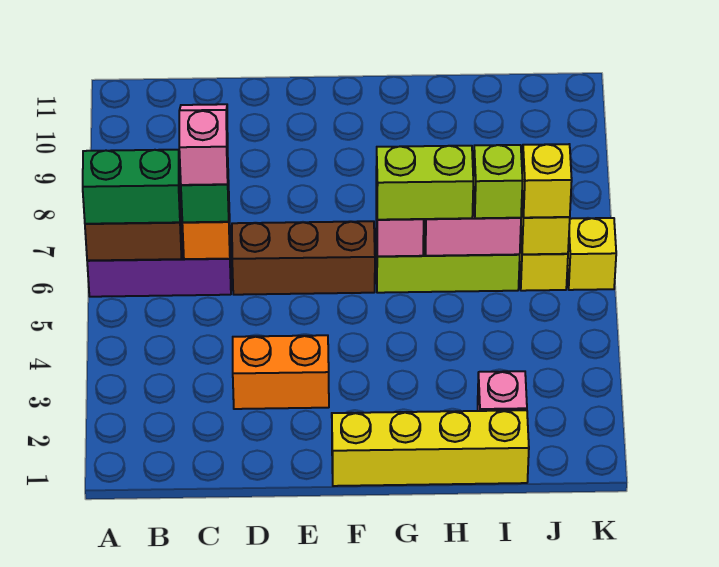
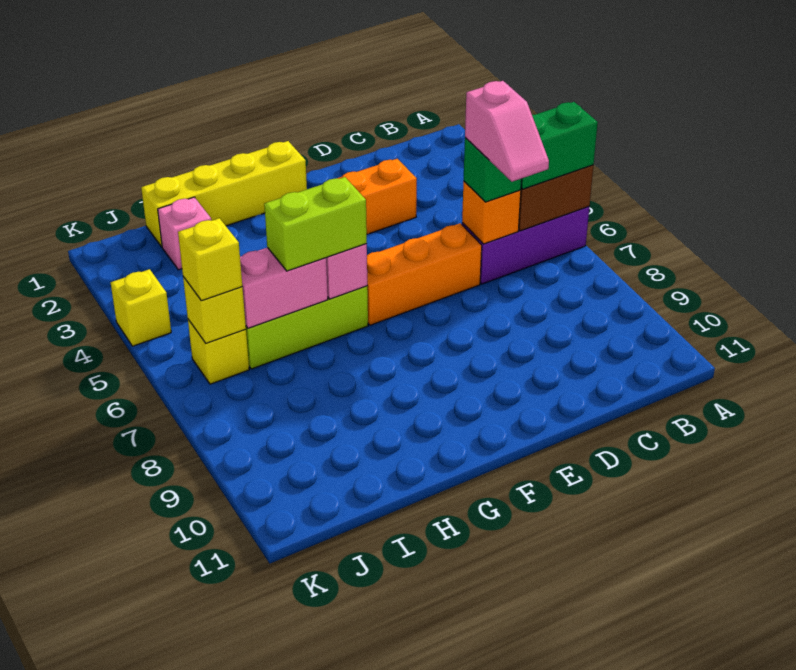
brown brick D6:F6 level 1 -> orange brick D6:F6 level 1
lime brick I6 level 3 -> none
yellow brick K6 level 1 -> yellow brick K4 level 1

